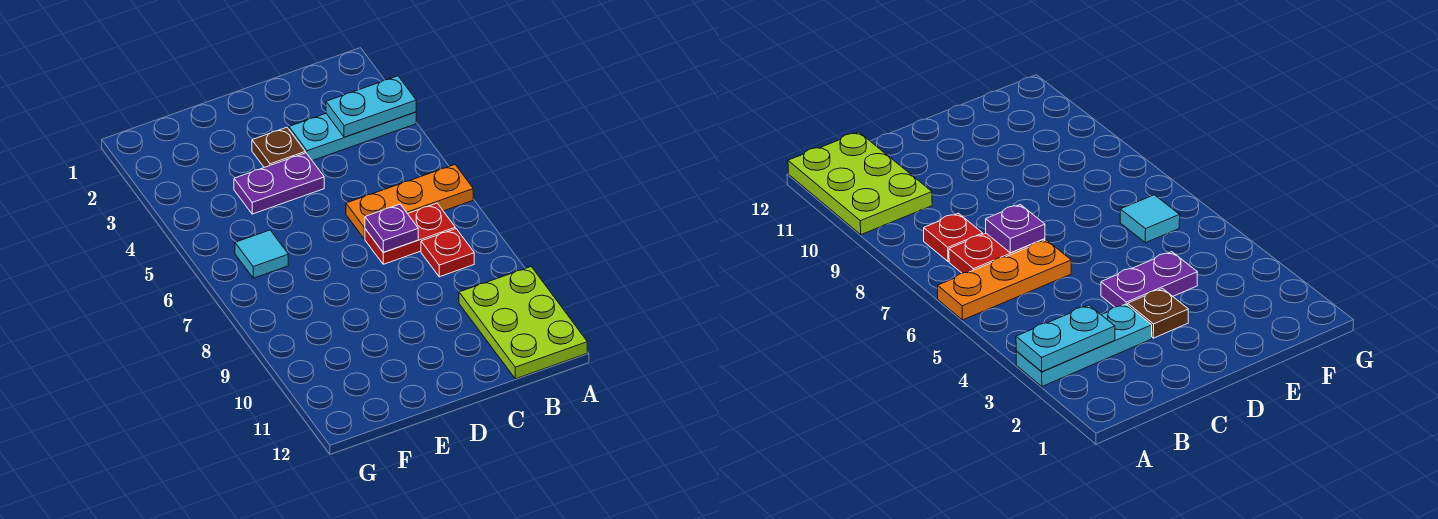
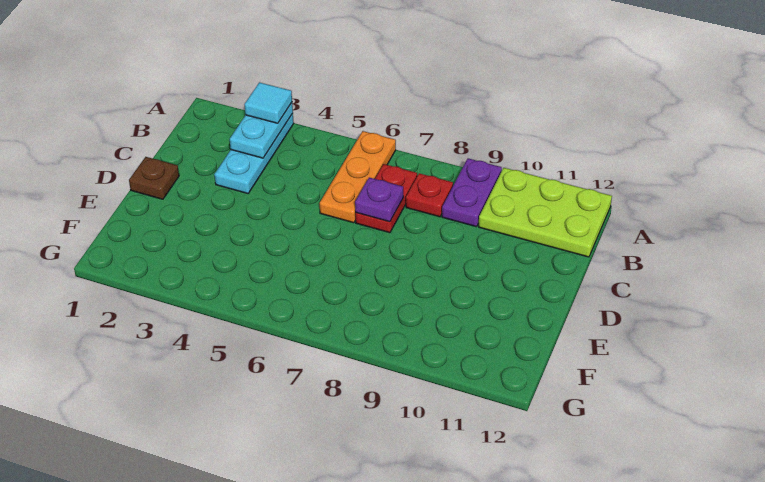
brown plate D3 level 1 -> brown plate D1 level 1
purple plate D4:E4 level 1 -> purple plate A9:B9 level 1
cyan tile F6 level 1 -> cyan tile A3 level 3

